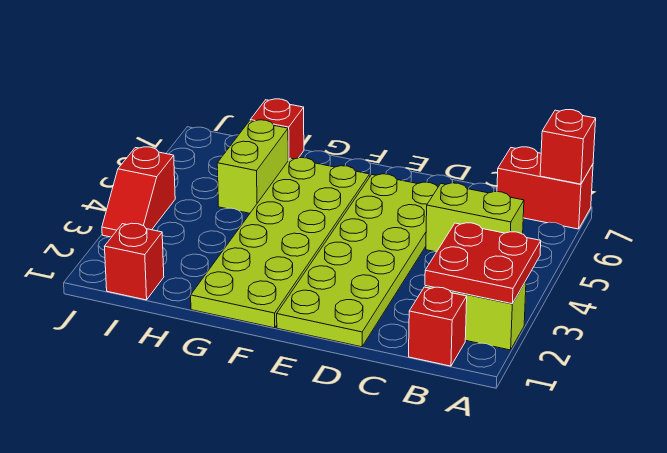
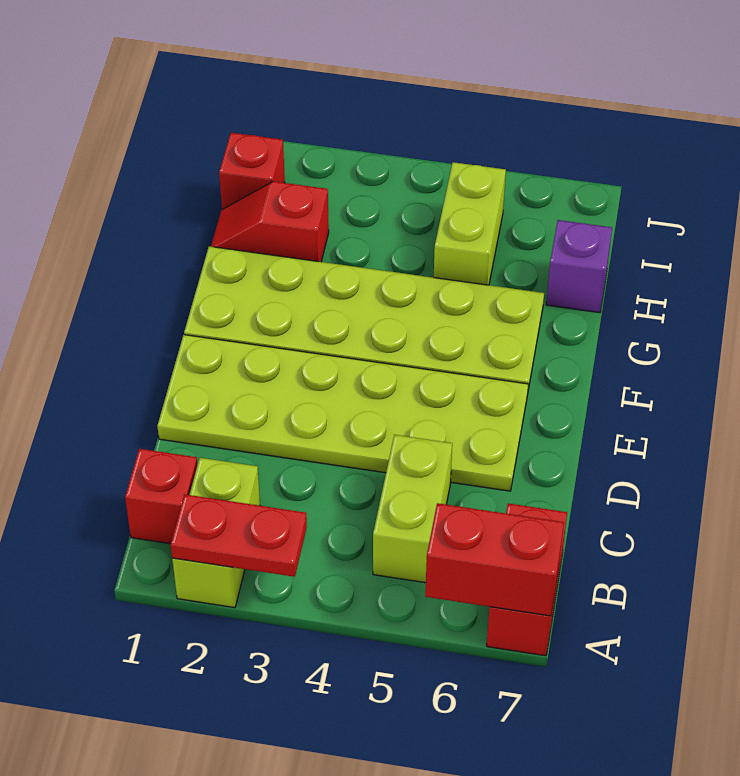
red plate A2:B3 level 2 -> red plate A2:A3 level 2
red brick A7 level 2 -> red brick A6:A7 level 2
lime brick H5:H6 level 1 -> lime brick H5:I5 level 1
red brick H7 level 1 -> purple brick H7 level 1
red slope J3:J4 level 1 top 4 -> red slope H1:H2 level 1 top 2

